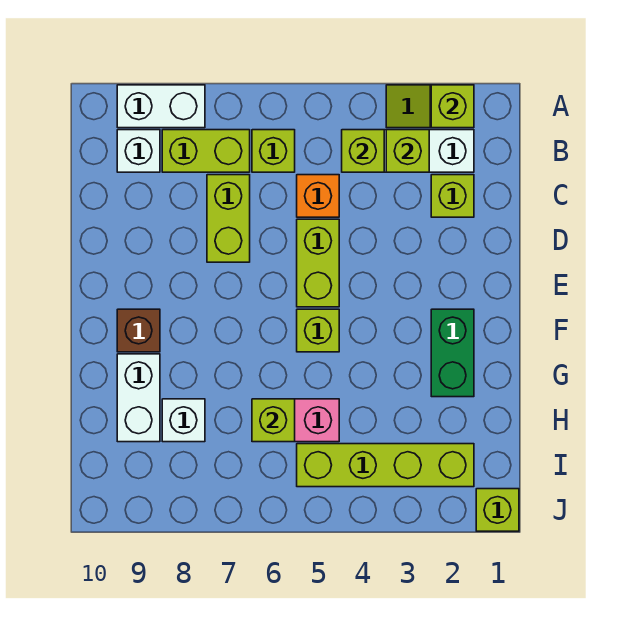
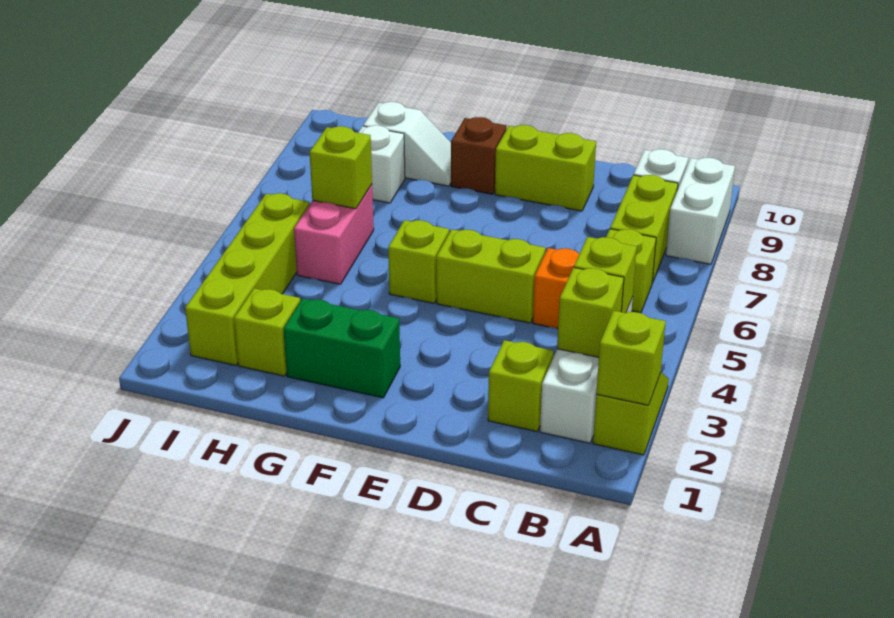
lime brick C7:D7 level 1 -> lime brick D9:E9 level 1
white brick G9:H9 level 1 -> white slope G9:H9 level 1 top H
lime brick J1 level 1 -> lime brick H2 level 1

